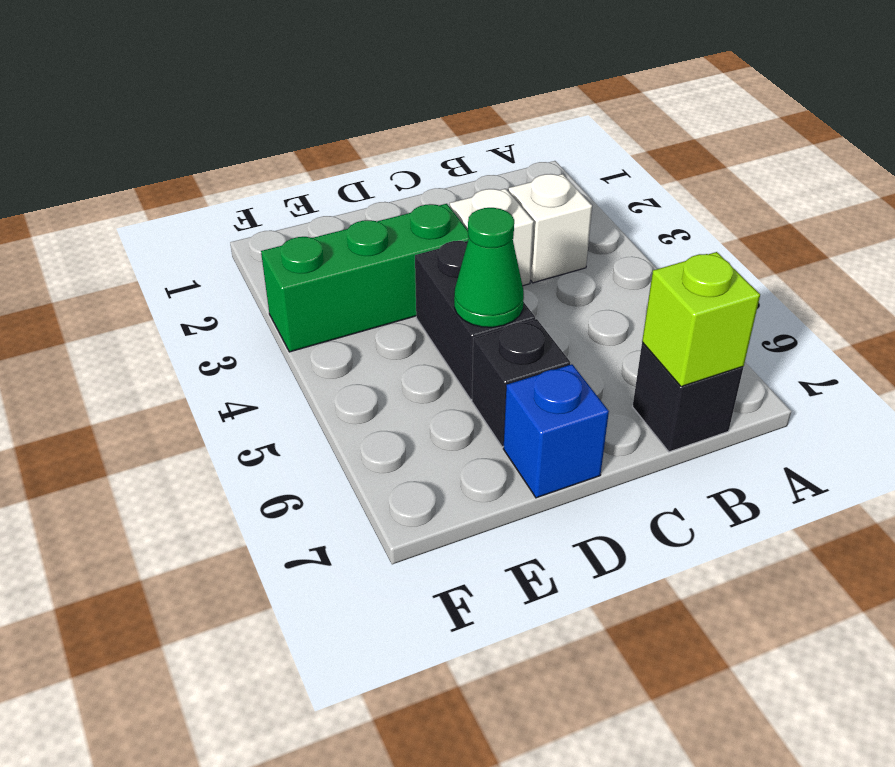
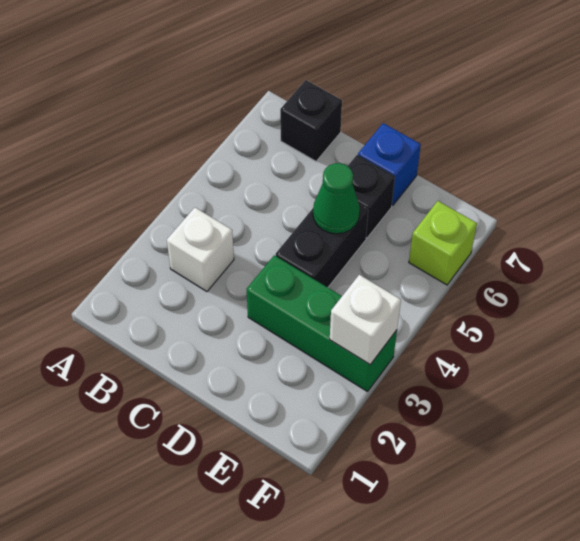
lime brick B7 level 2 -> lime brick F6 level 1
white brick C3 level 1 -> white brick F3 level 2

